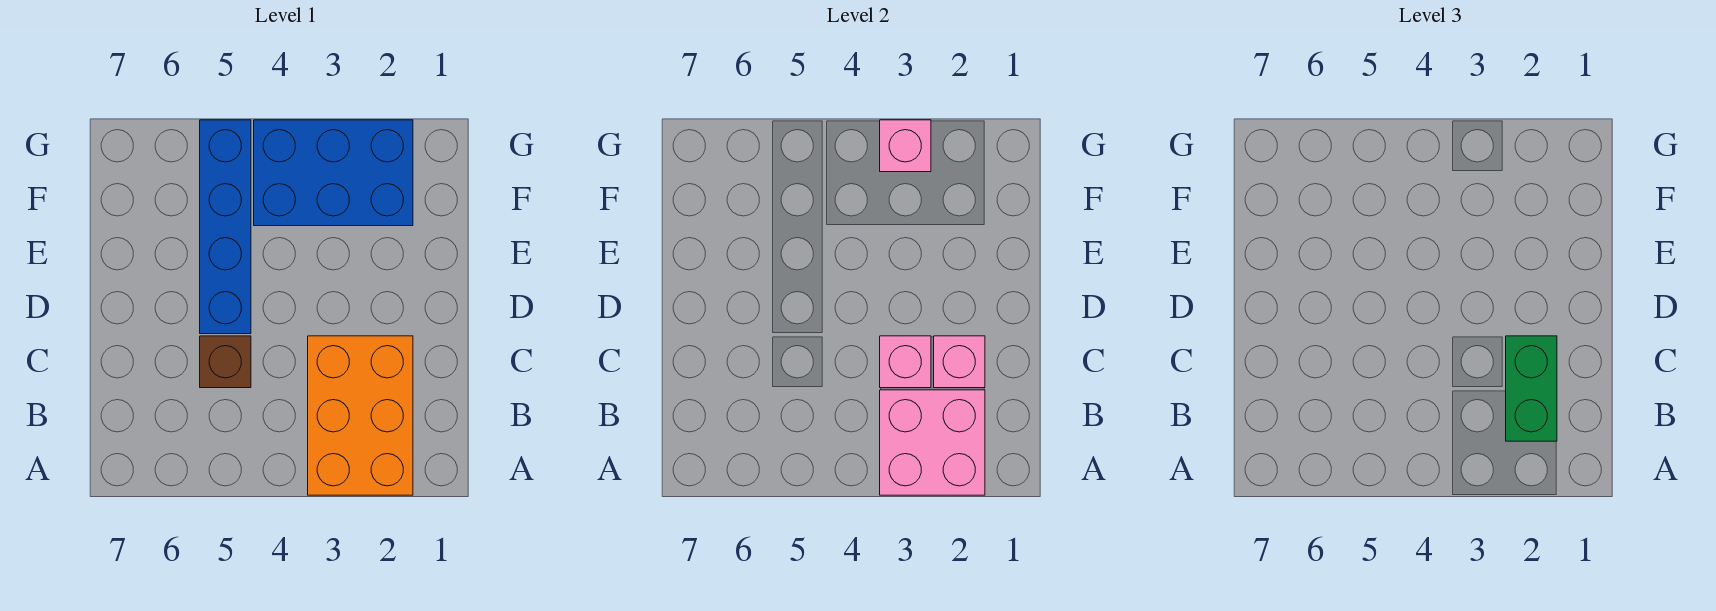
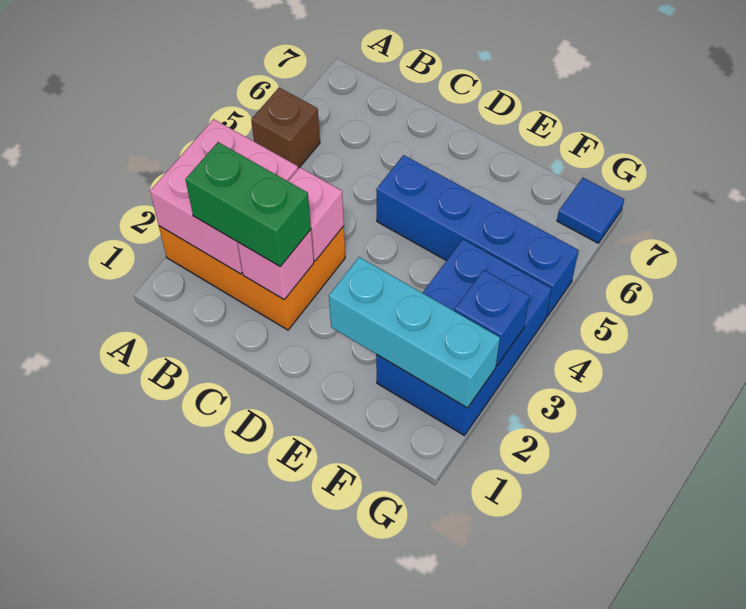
brown brick C5 level 1 -> brown brick A5 level 1
none -> cyan brick E2:G2 level 2
pink brick G3 level 2 -> blue brick G3 level 2
none -> blue tile G7 level 1

